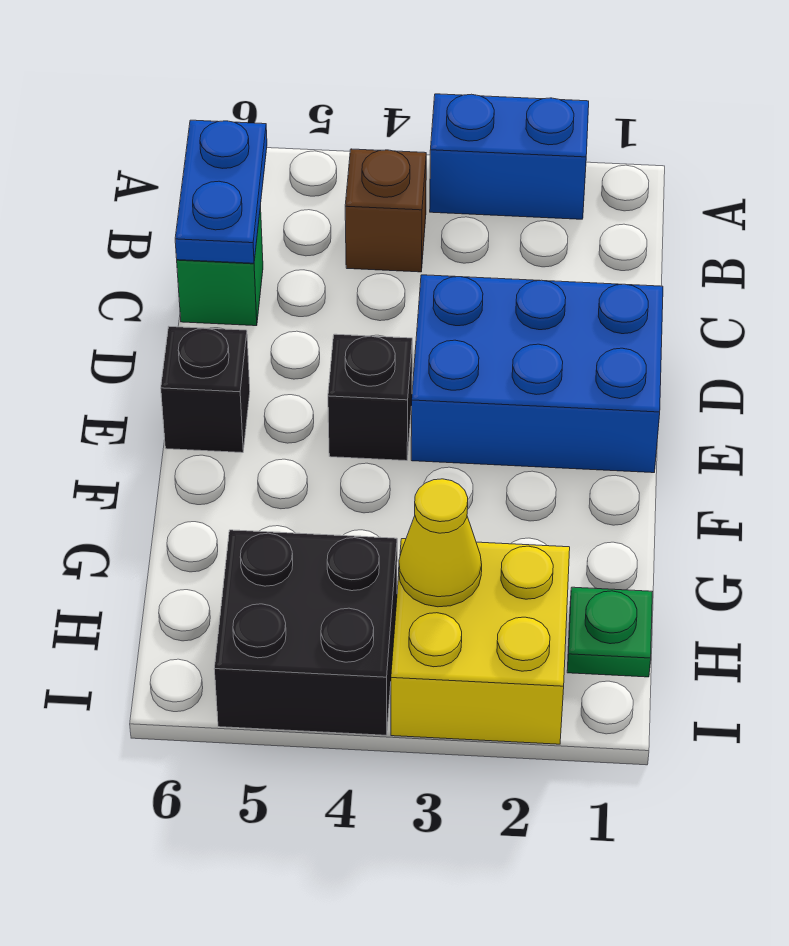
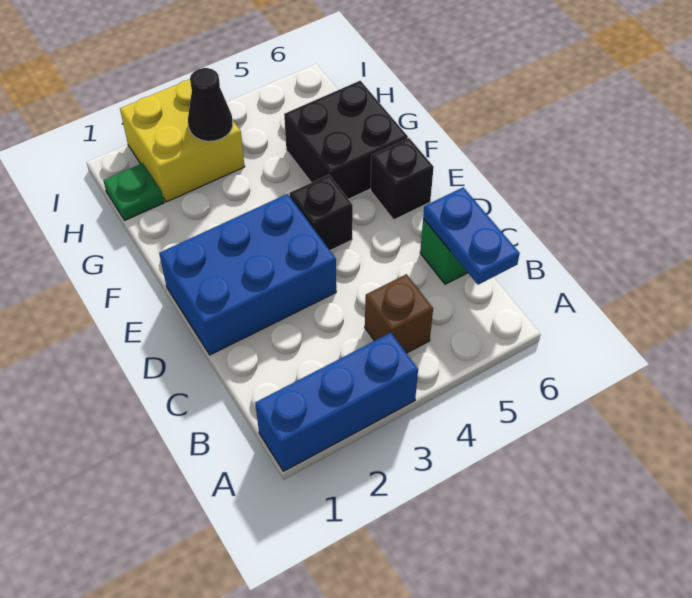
blue brick A2:A3 level 1 -> blue brick A1:A3 level 1
yellow cone H3 level 2 -> black cone H3 level 2
black brick H4:I5 level 1 -> black brick F5:G6 level 1

